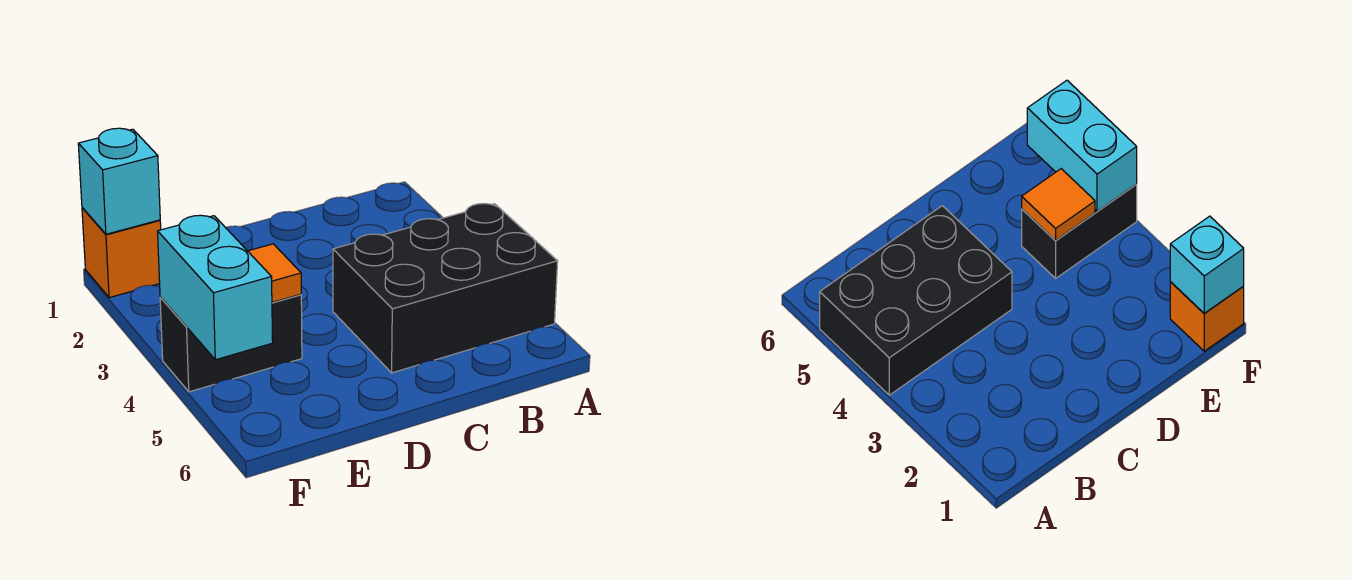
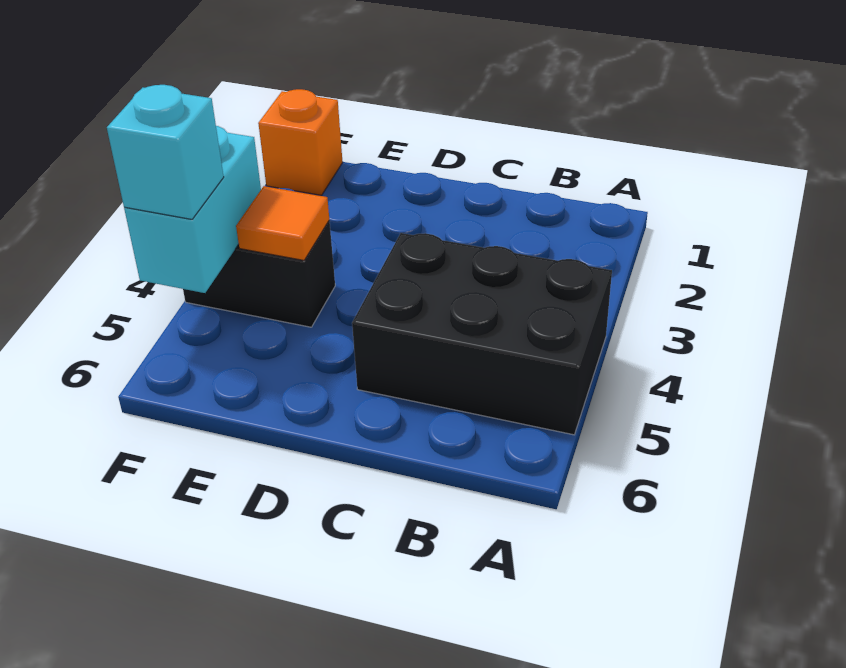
cyan brick F1 level 2 -> cyan brick F5 level 3

